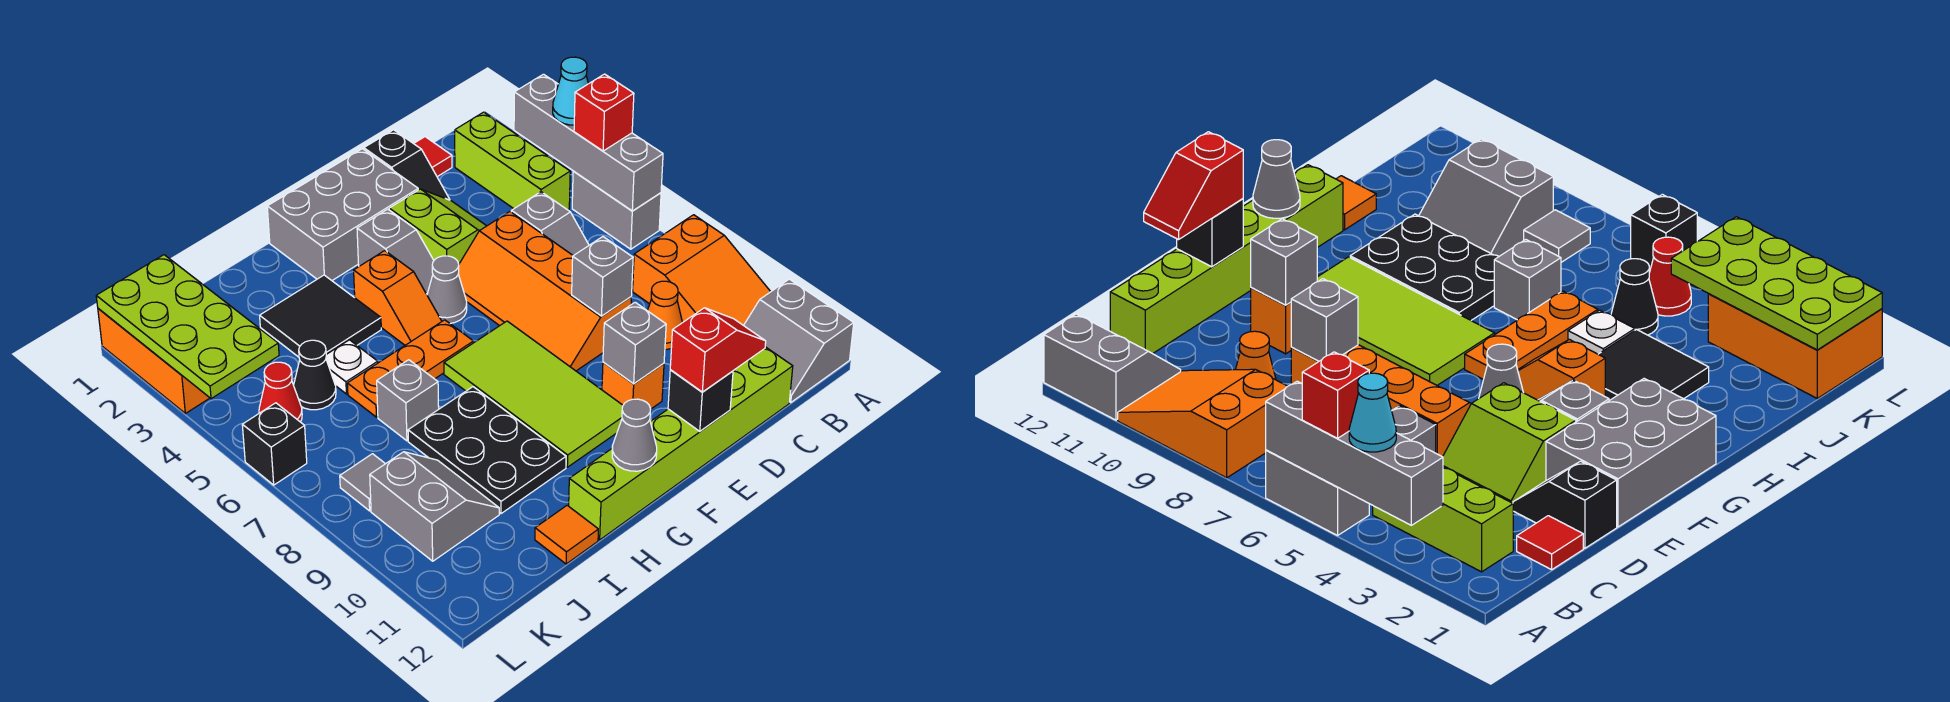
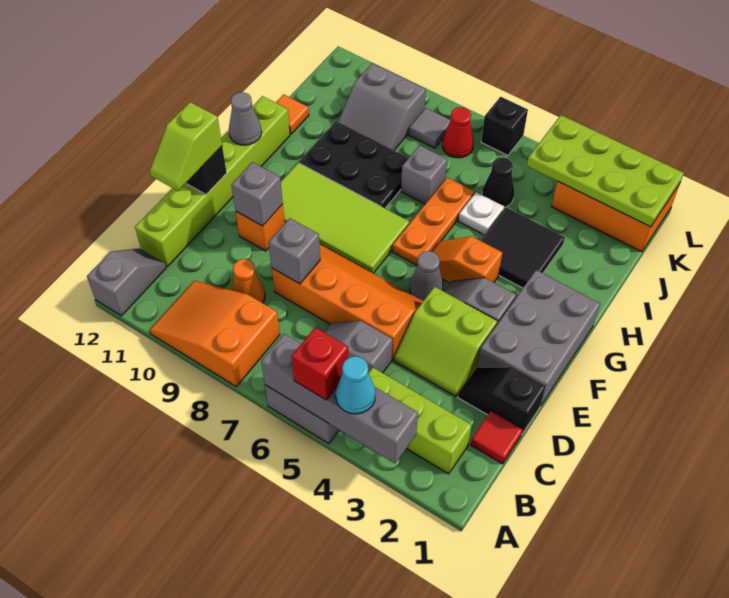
grey slope A11:B12 level 1 top A -> grey slope A12:B12 level 1 top A
red slope D12:E12 level 3 top E -> lime slope D12:E12 level 3 top E
red cone K5 level 1 -> red cone K7 level 1

